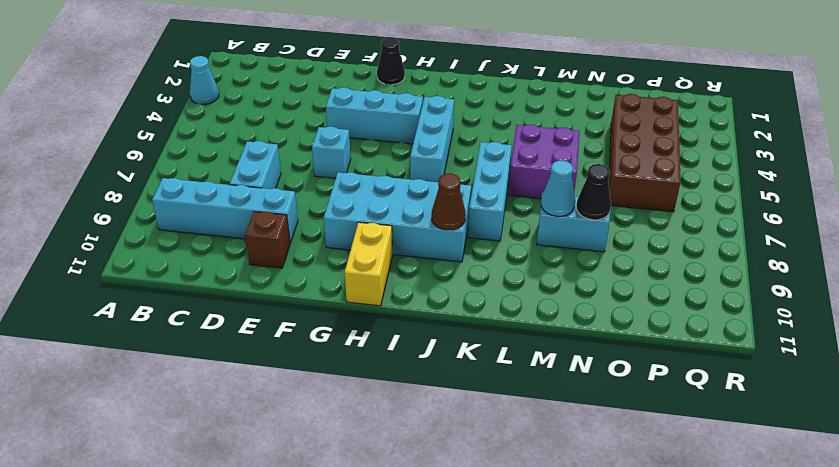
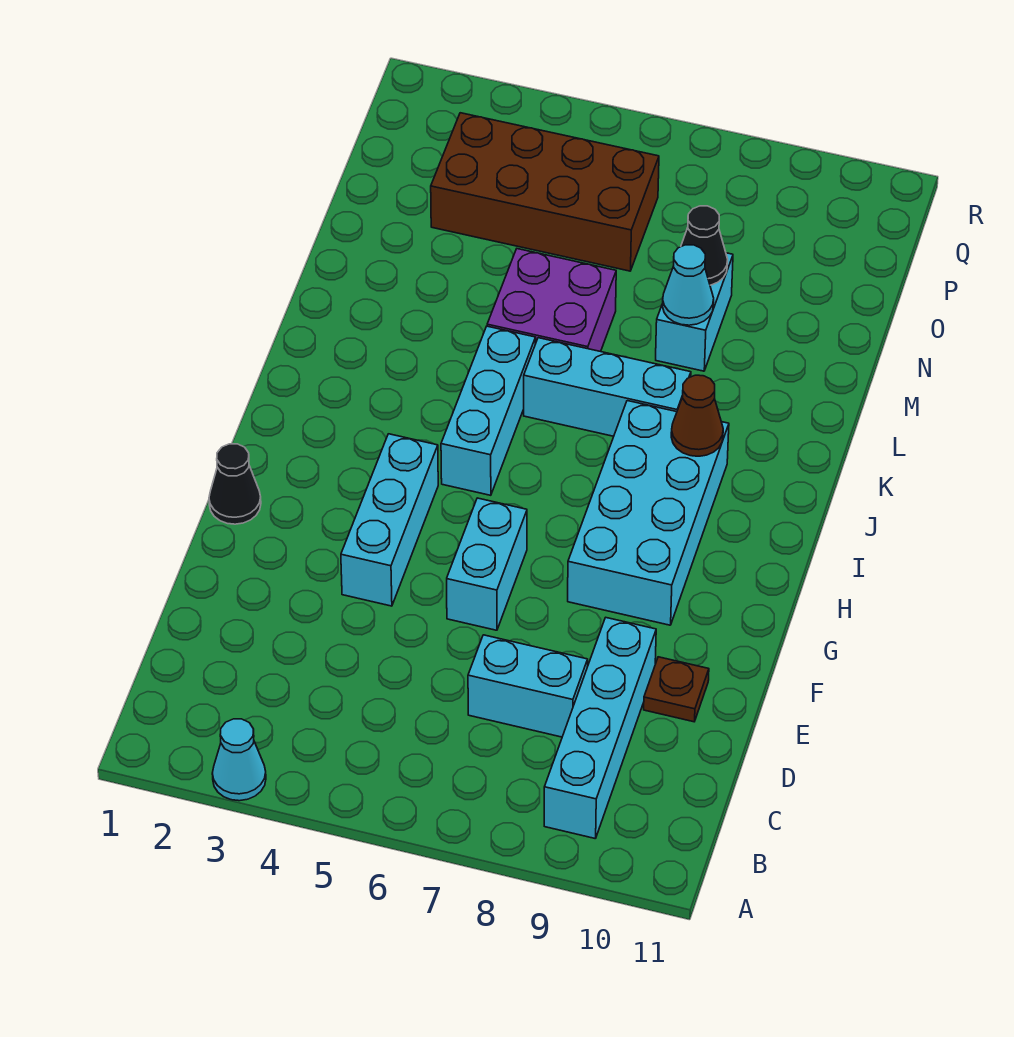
brown brick E10 level 1 -> brown plate E10 level 1
cyan brick F6 level 1 -> cyan brick F6:G6 level 1
yellow brick H10:H11 level 1 -> none
cyan brick I4:I6 level 1 -> cyan brick I5:K5 level 1

